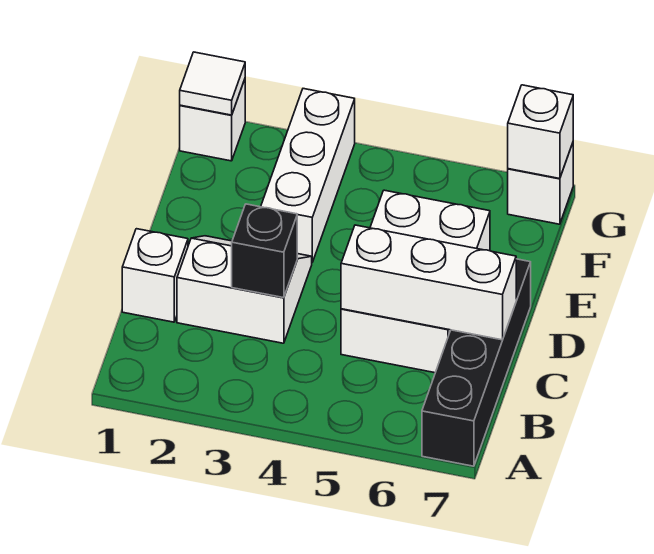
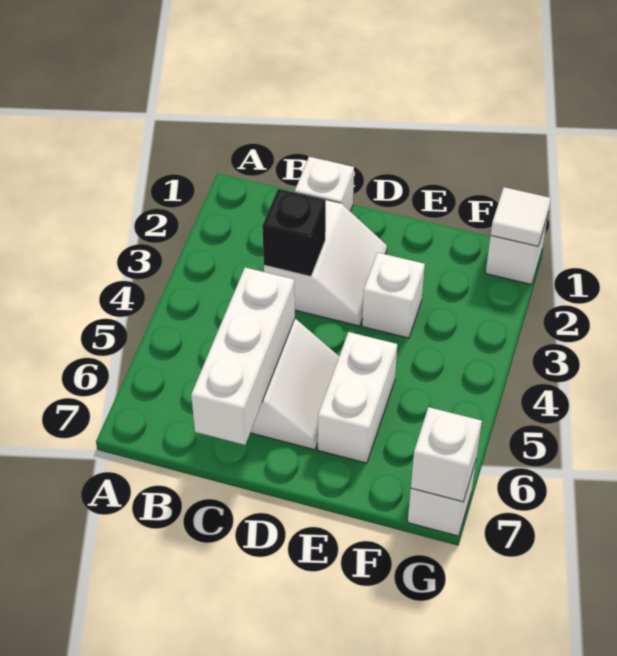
black brick A7:D7 level 1 -> none
white brick E3:G3 level 1 -> white brick E3 level 1

